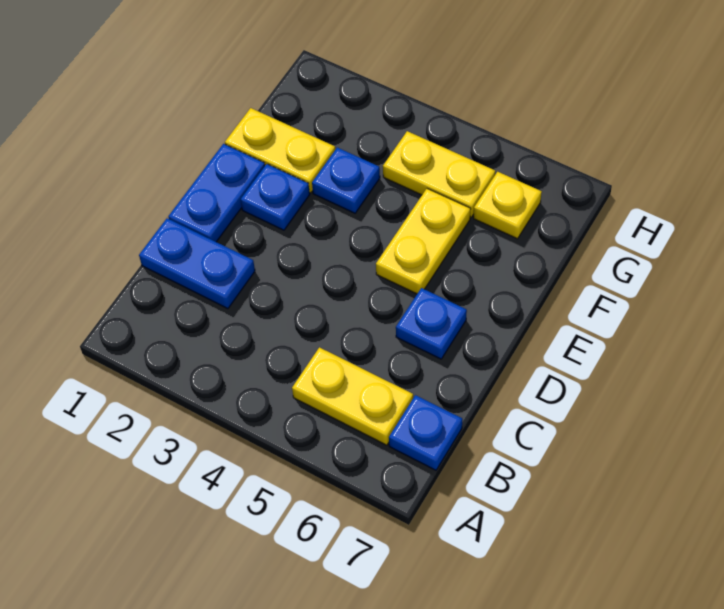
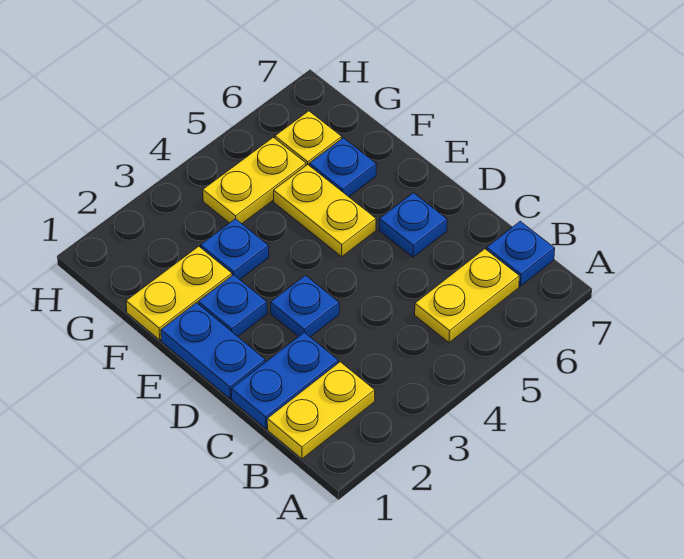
none -> yellow plate B1:B2 level 1
none -> blue plate D3 level 1
none -> blue plate F6 level 1

